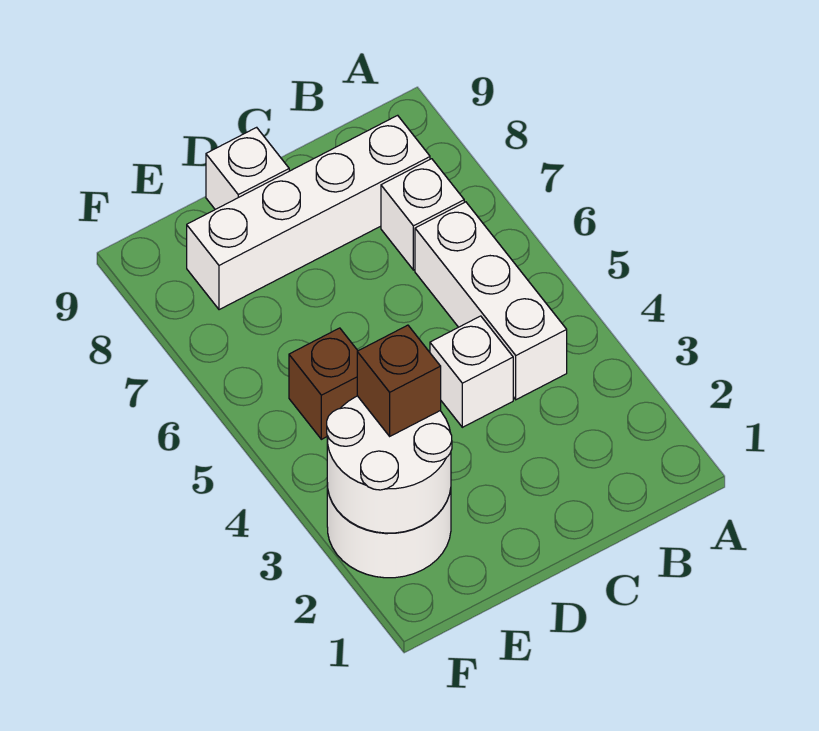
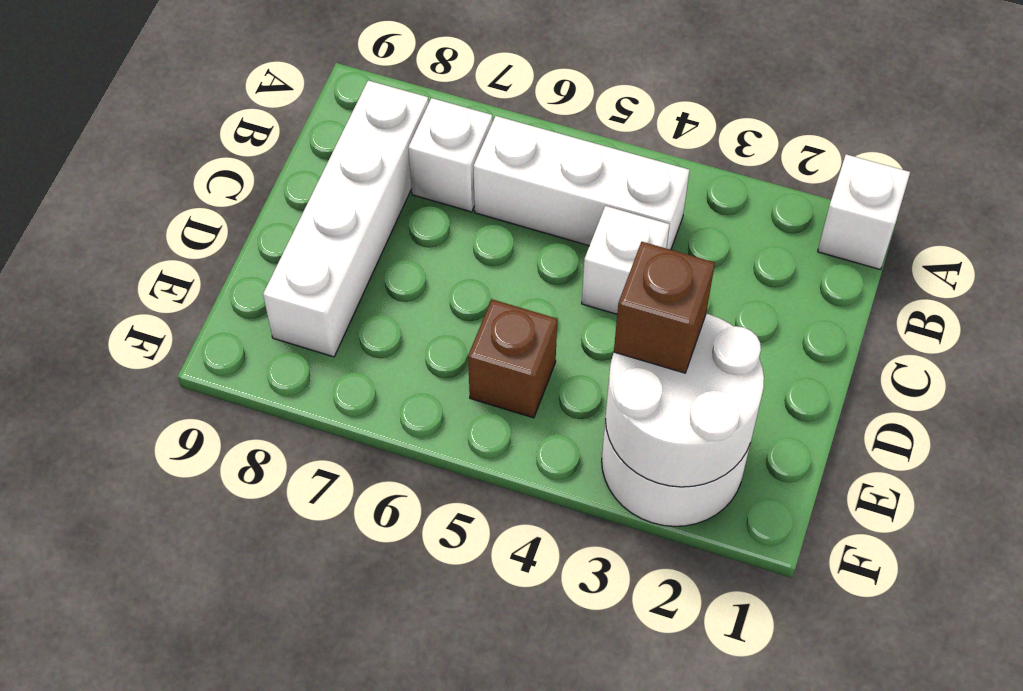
white brick D9 level 1 -> white brick A1 level 1

